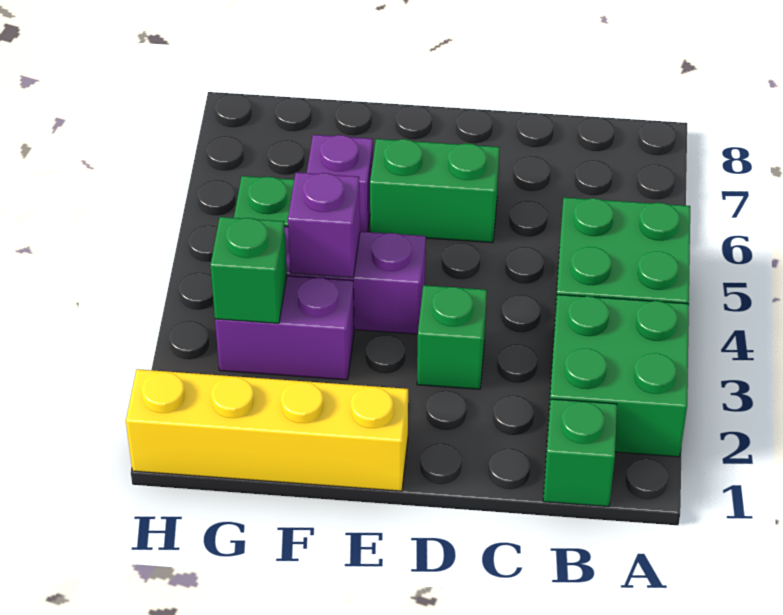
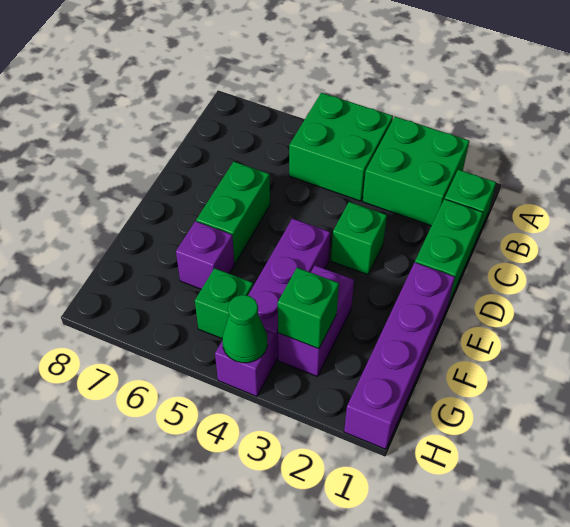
none -> green brick C1:D1 level 1
yellow brick E1:H1 level 1 -> purple brick E1:H1 level 1
purple brick F4 level 2 -> purple brick H4 level 1
none -> green cone H4 level 2

